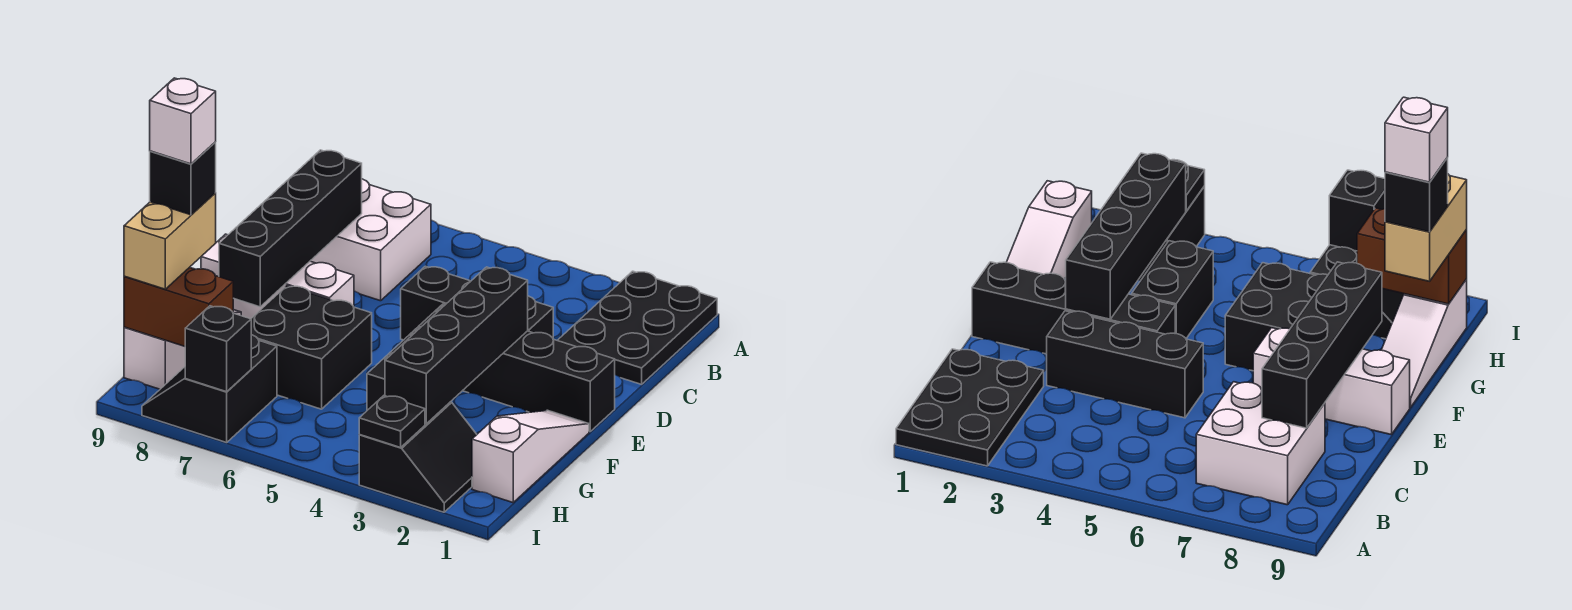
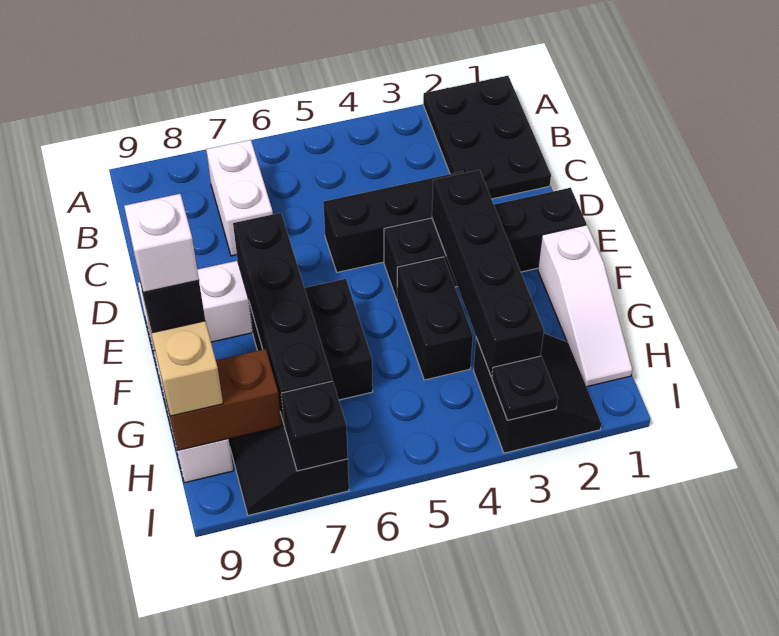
white brick B7:C8 level 1 -> white brick B7:C7 level 1
black brick C8:F8 level 2 -> black brick E7:H7 level 2
white slope F1:H1 level 1 top H -> white slope F1:H1 level 1 top F

